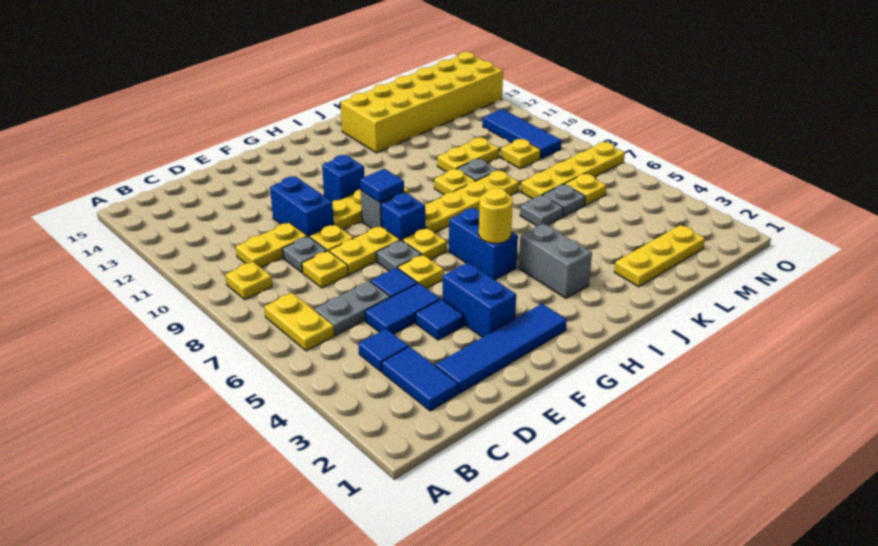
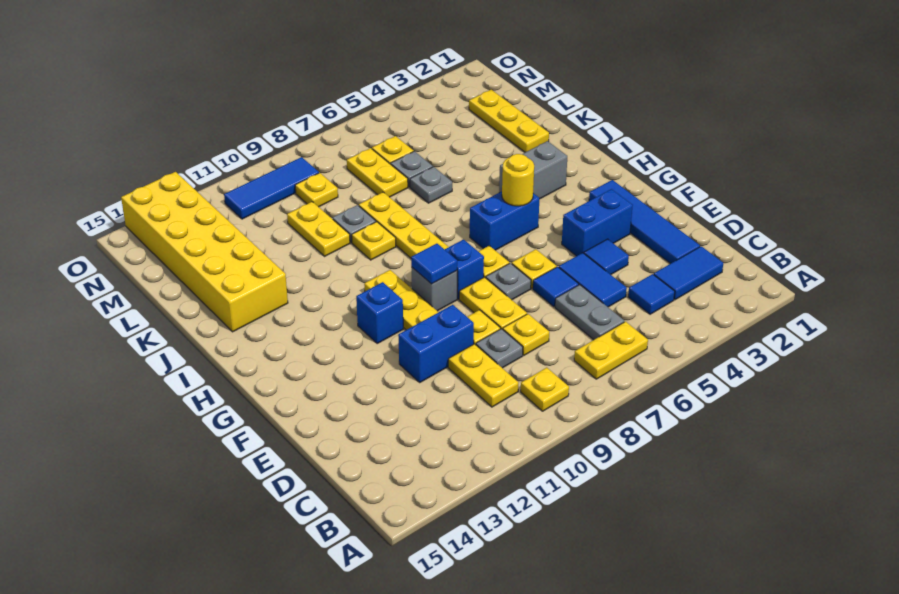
yellow plate L7:O7 level 1 -> yellow plate L7:M7 level 1

